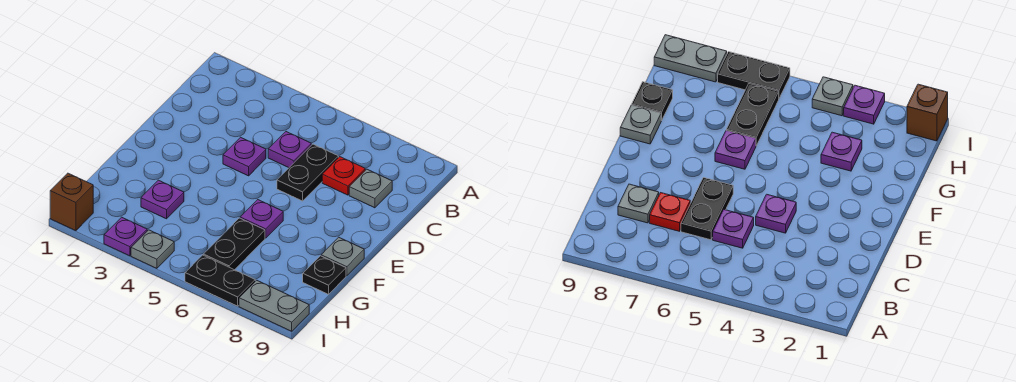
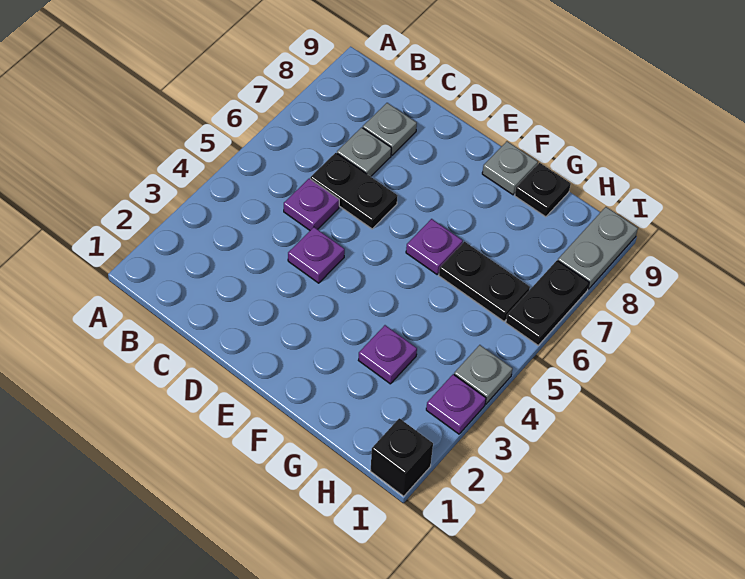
red plate C7 level 1 -> grey plate C7 level 1
brown brick I1 level 1 -> black brick I1 level 1

